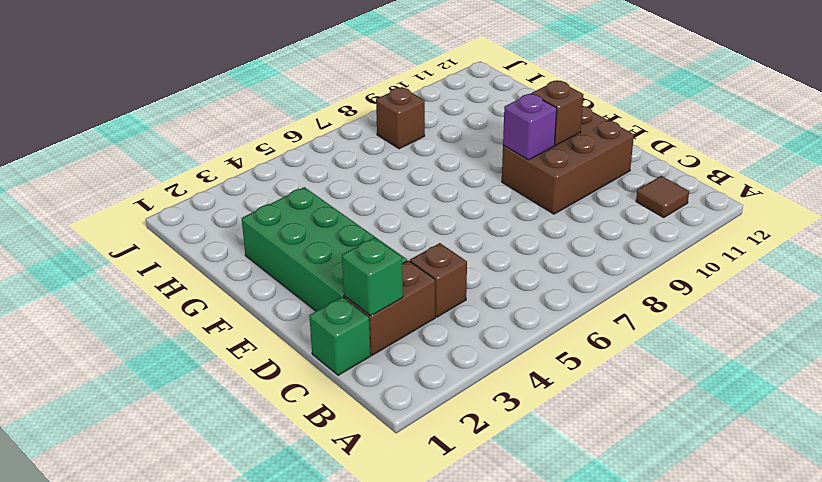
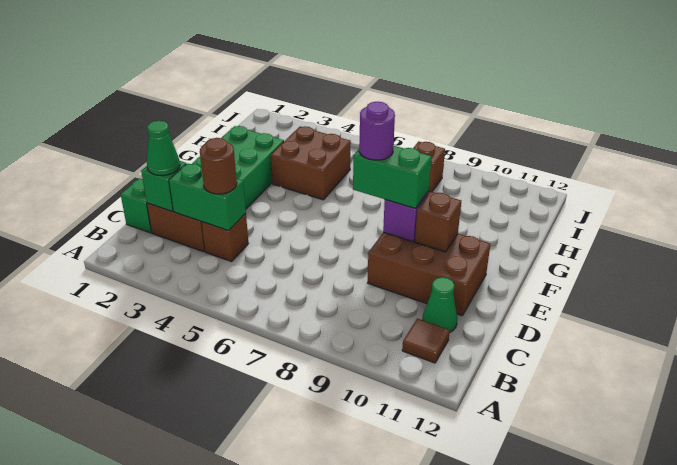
none -> green cone C2 level 3
none -> green brick C3:C4 level 2
none -> brown round brick C4 level 3
none -> green cone C11 level 1
none -> green brick E8:E9 level 3
none -> purple round brick E8 level 4
none -> brown brick G4:H5 level 1

